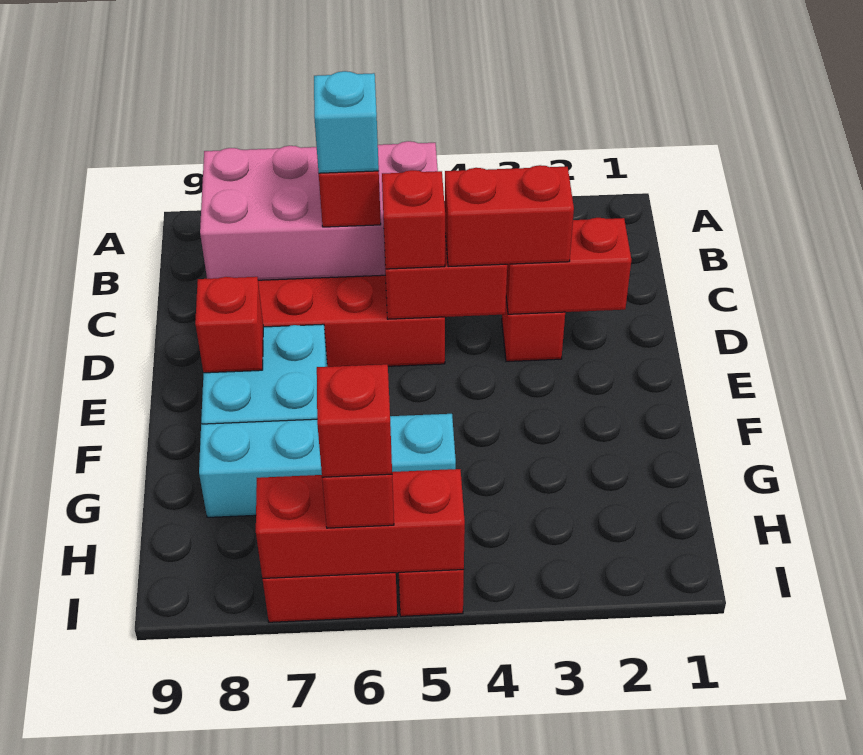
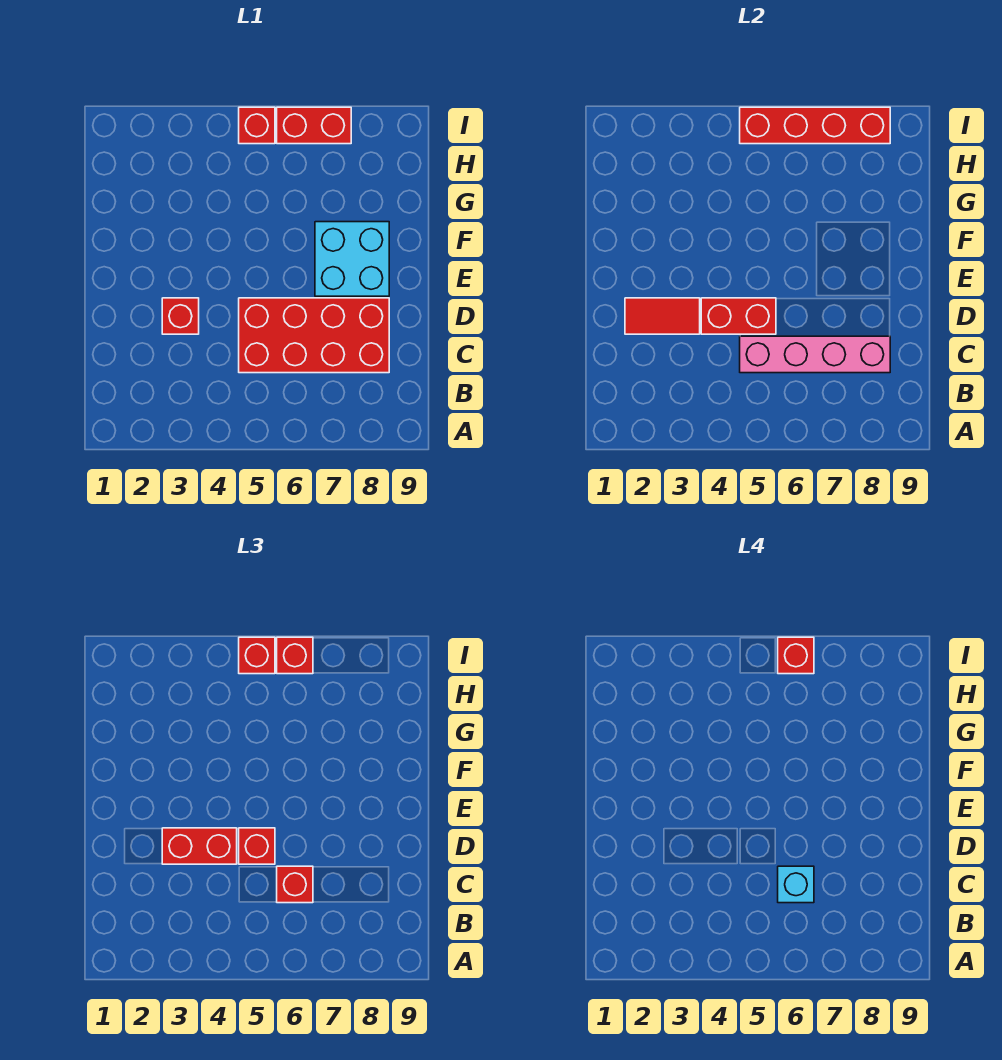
pink brick B5:C8 level 2 -> pink brick C5:C8 level 2
red brick D2:D3 level 2 -> red tile D2:D3 level 2
red brick E8 level 2 -> red brick I5 level 3
cyan brick G5:G8 level 1 -> none
red brick I5:I7 level 2 -> red brick I5:I8 level 2

